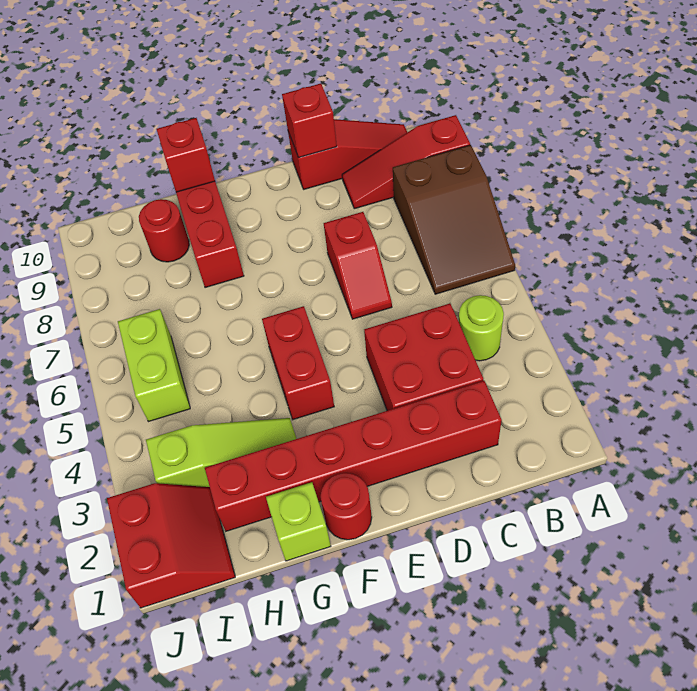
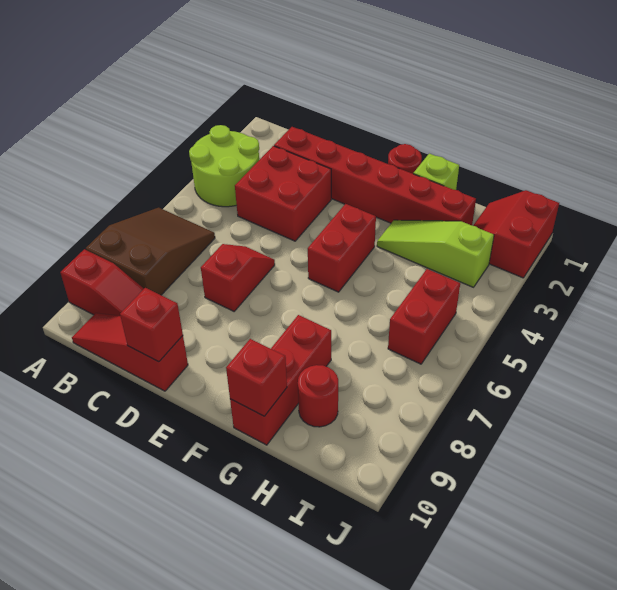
lime round brick B4 level 1 -> lime round brick A3:B4 level 1
lime brick I5:I6 level 1 -> red brick I5:I6 level 1

